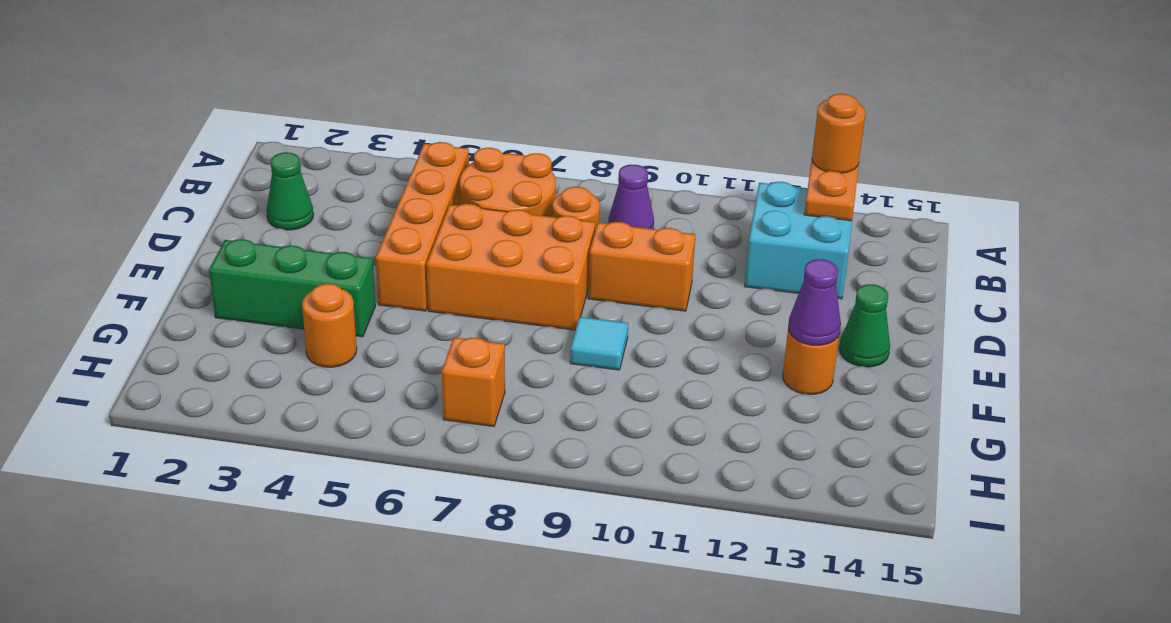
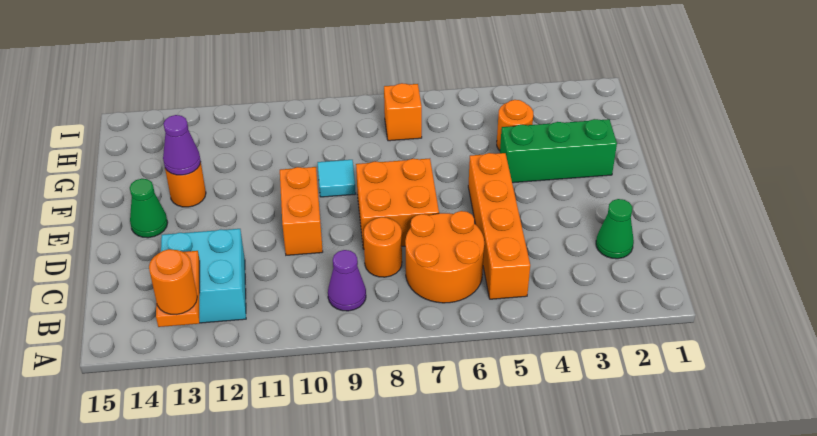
orange brick D6:E8 level 1 -> orange brick D7:E8 level 1
orange brick D9:D10 level 1 -> orange brick D10:E10 level 1

